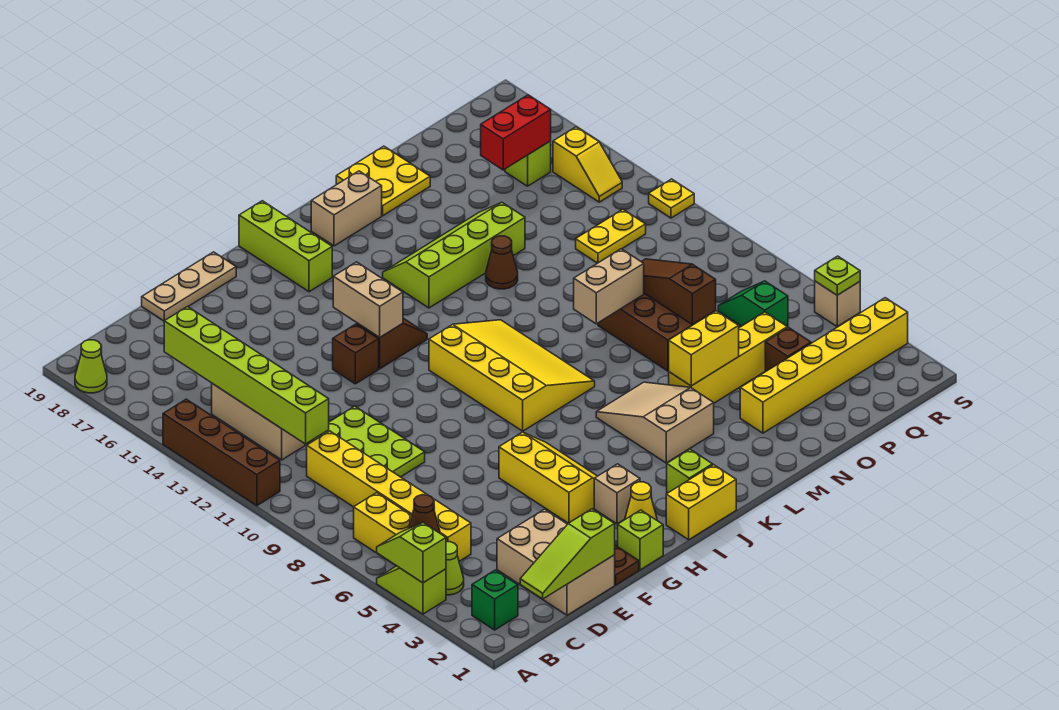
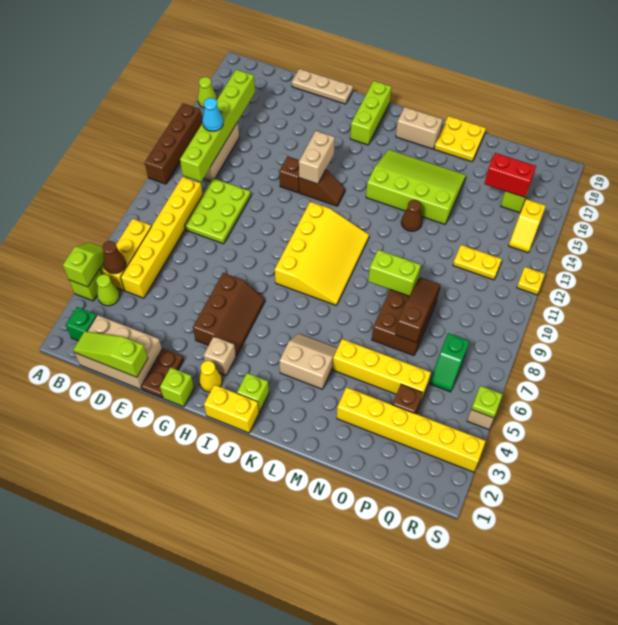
lime cone A18 level 1 -> lime cone A16 level 1
none -> cyan cone C13 level 3
tan brick D1:E3 level 1 -> tan brick C1:E2 level 1
yellow slope G4:H6 level 1 top G -> brown slope G4:H6 level 1 top G
tan slope K4:L6 level 1 top 4 -> tan slope K4:L5 level 1 top 4
lime slope K14:N15 level 1 top 14 -> lime slope K14:N16 level 1 top 14
yellow brick M5:N5 level 2 -> none
tan brick M9:N9 level 2 -> lime brick M9:N9 level 2
green slope Q6:Q7 level 1 top 6 -> green slope Q6:Q7 level 1 top 7

